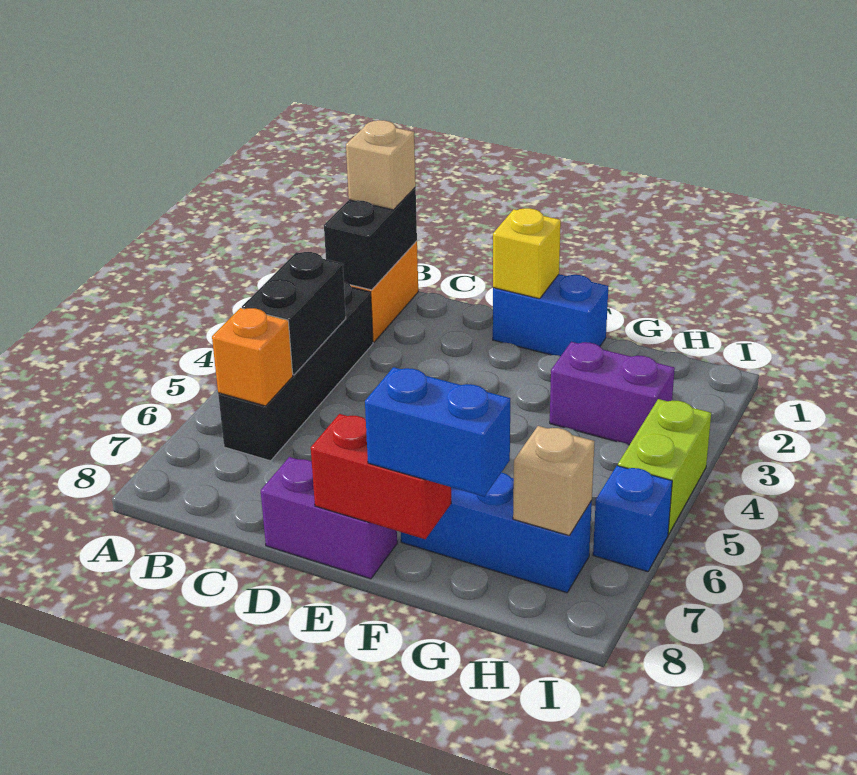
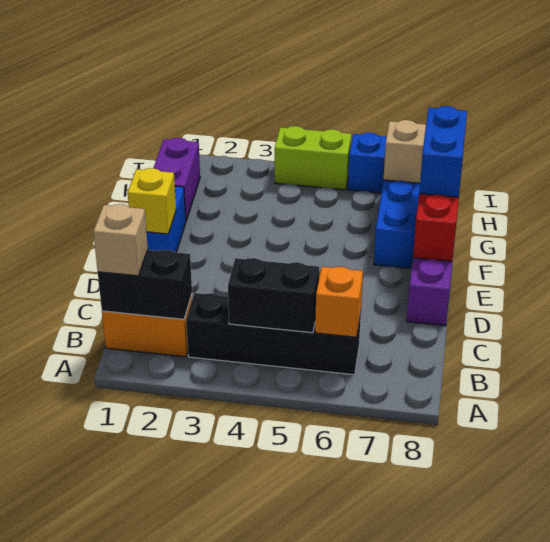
purple brick G3:H3 level 1 -> purple brick G1:H1 level 1

